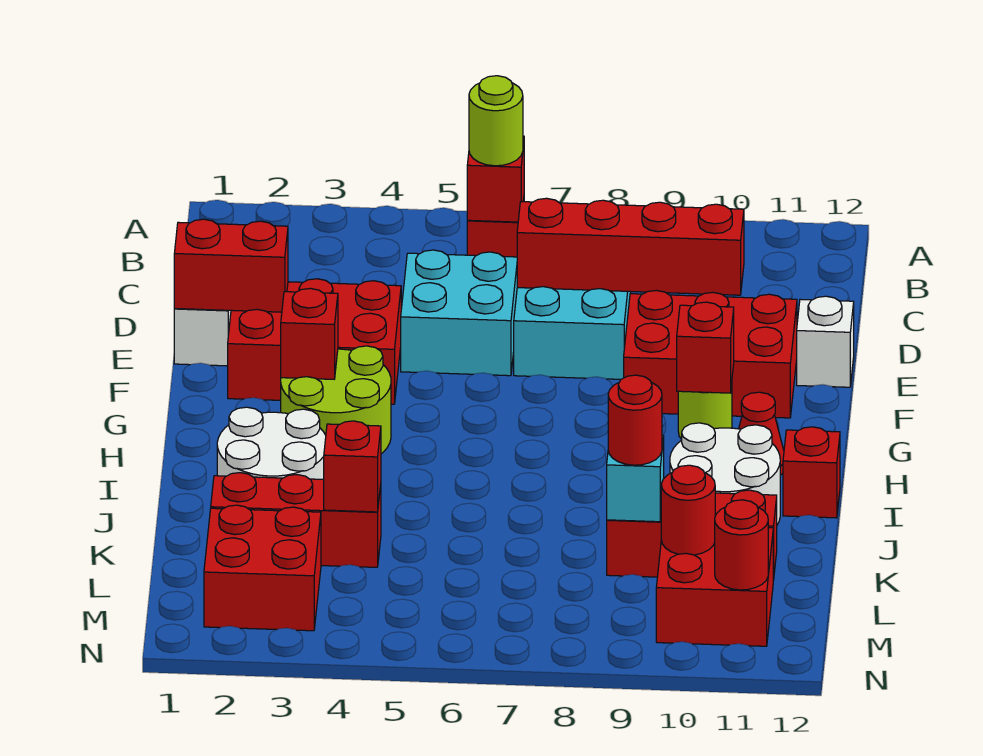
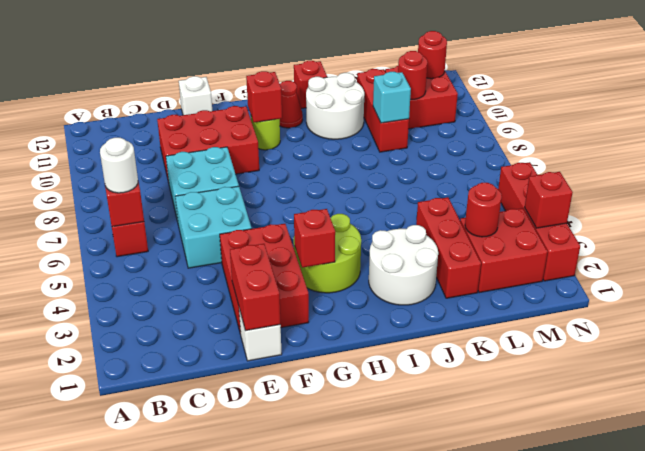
lime round brick B6 level 3 -> white round brick B6 level 3
red brick D7:D10 level 2 -> red brick N2:N5 level 1
red brick E9:F11 level 1 -> red brick D9:F10 level 1
red brick K4 level 2 -> red brick N3 level 2
red round brick K9 level 3 -> red round brick L3 level 2

